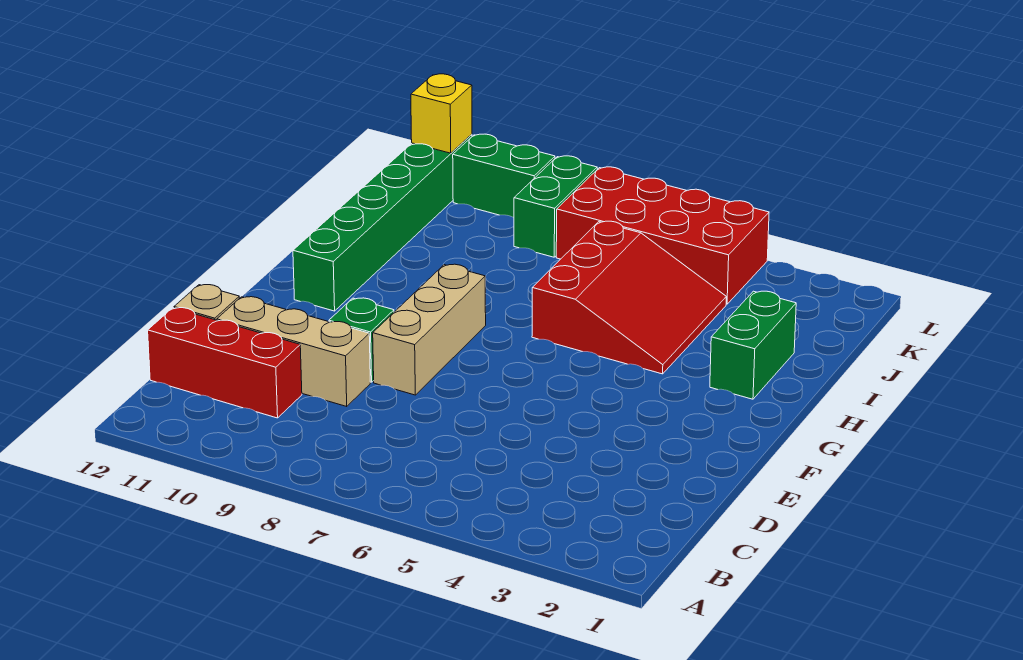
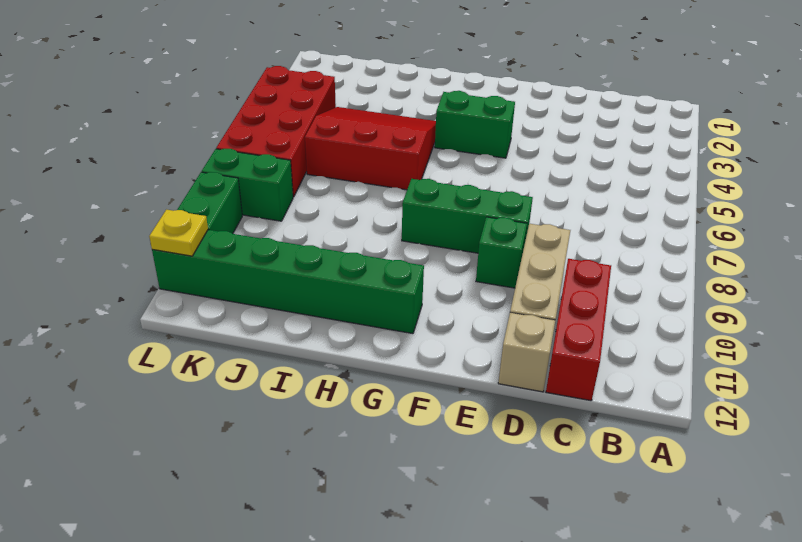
tan brick E8:G8 level 1 -> green brick E8:G8 level 1
green brick H2:I2 level 1 -> green brick F4:G4 level 1
yellow brick L11 level 2 -> yellow plate L11 level 2

